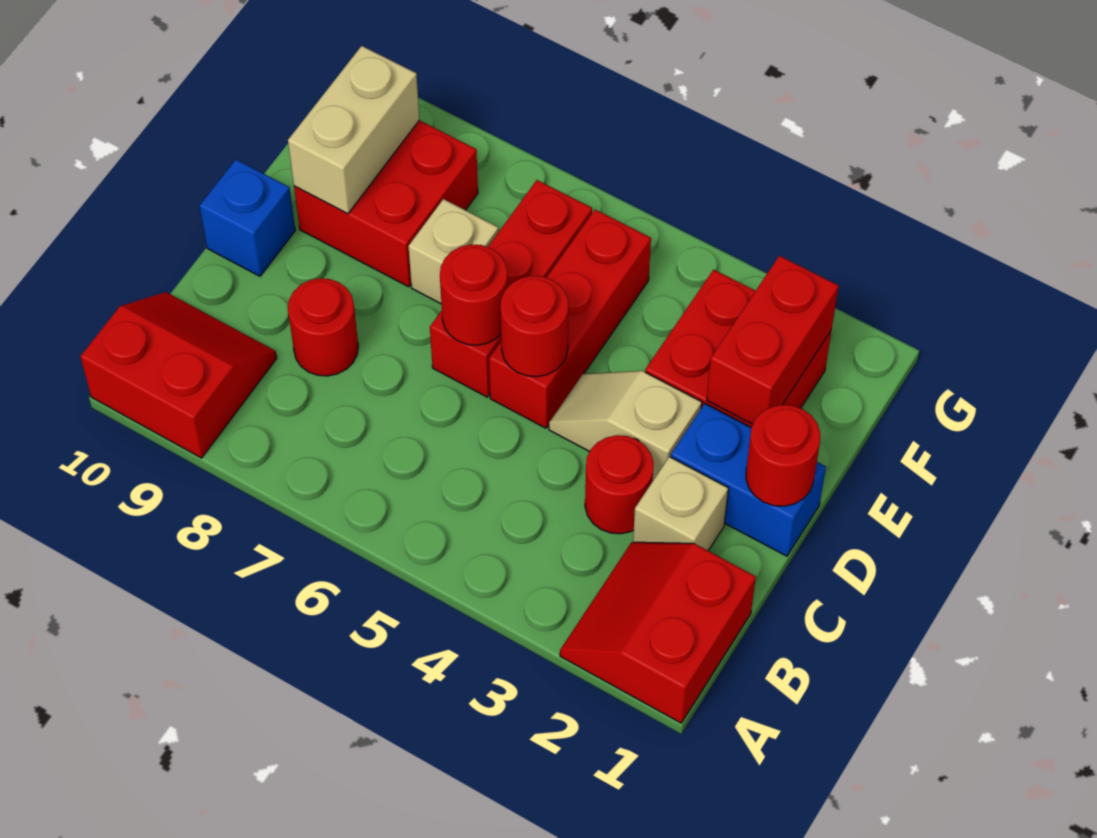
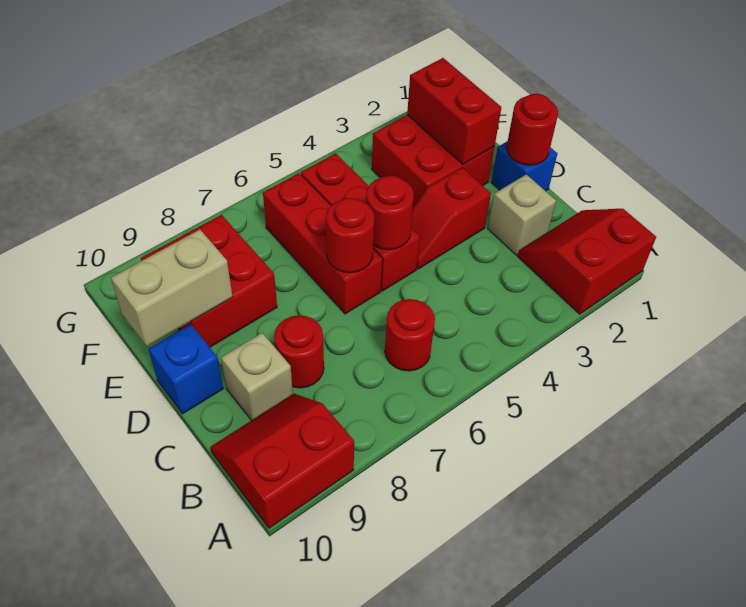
red slope A1:B2 level 1 top 1 -> red slope A1:B2 level 1 top A
red round brick C3 level 1 -> red round brick B6 level 1
blue brick D1:D2 level 1 -> blue brick D1 level 1
tan slope D3:D4 level 1 top 3 -> red slope D3:D4 level 1 top 3
tan brick E7 level 1 -> tan brick C9 level 1
tan brick E9:F9 level 2 -> tan brick E9:E10 level 2

